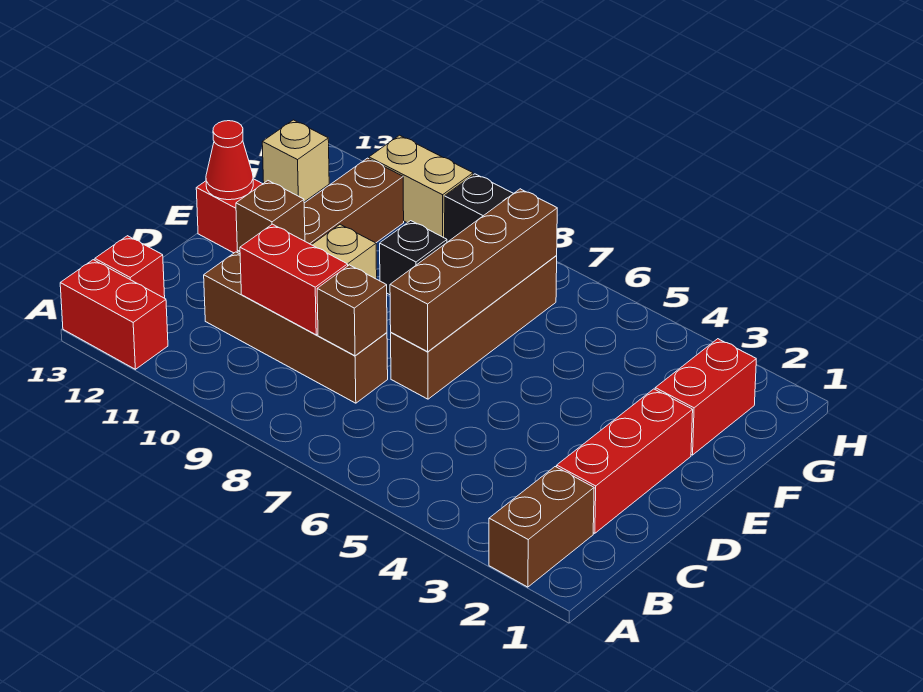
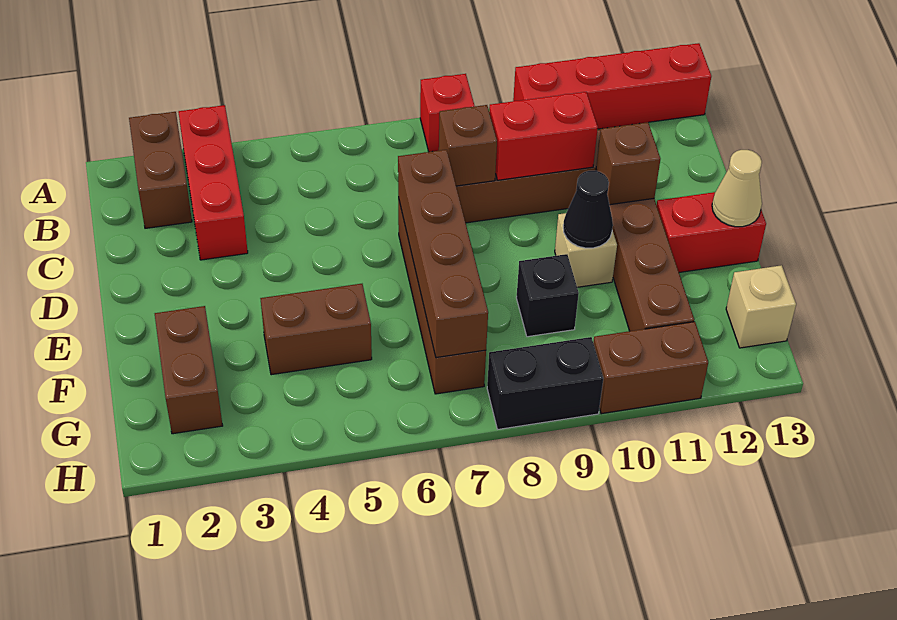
red brick A12:A13 level 1 -> red brick A10:A13 level 1
red brick B13 level 1 -> red brick A8 level 1
red brick C2:E2 level 1 -> red brick A3:C3 level 1
none -> black cone E10 level 2
red cone E13 level 2 -> tan cone E13 level 2
red brick F2:G2 level 1 -> brown brick F2:G2 level 1
none -> brown brick F4:F5 level 1
tan brick H10:H11 level 1 -> brown brick H10:H11 level 1

